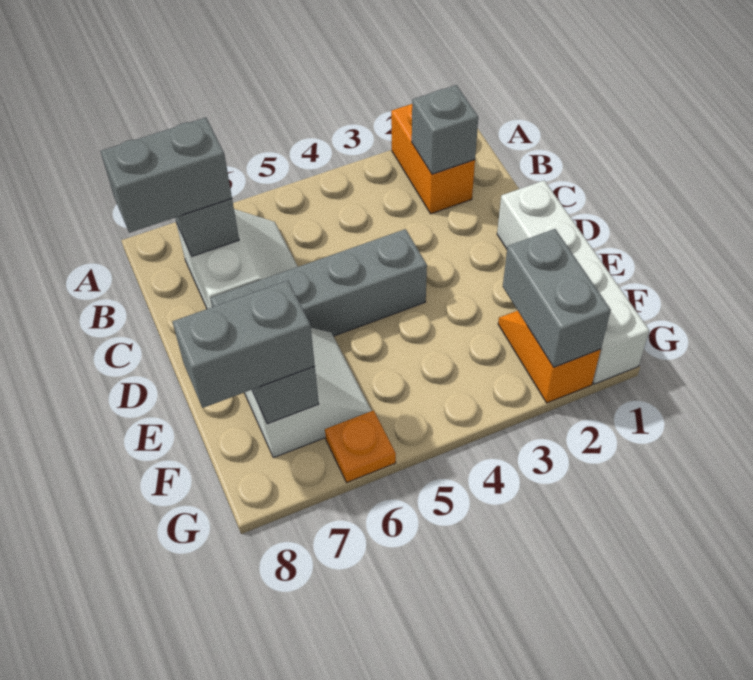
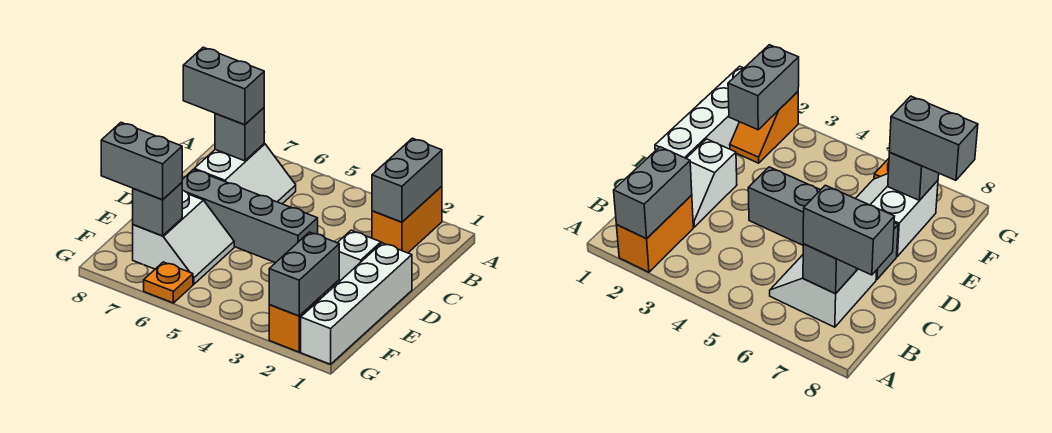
grey brick B2 level 2 -> grey brick A2:B2 level 2
none -> white slope C2:D2 level 1 top D

